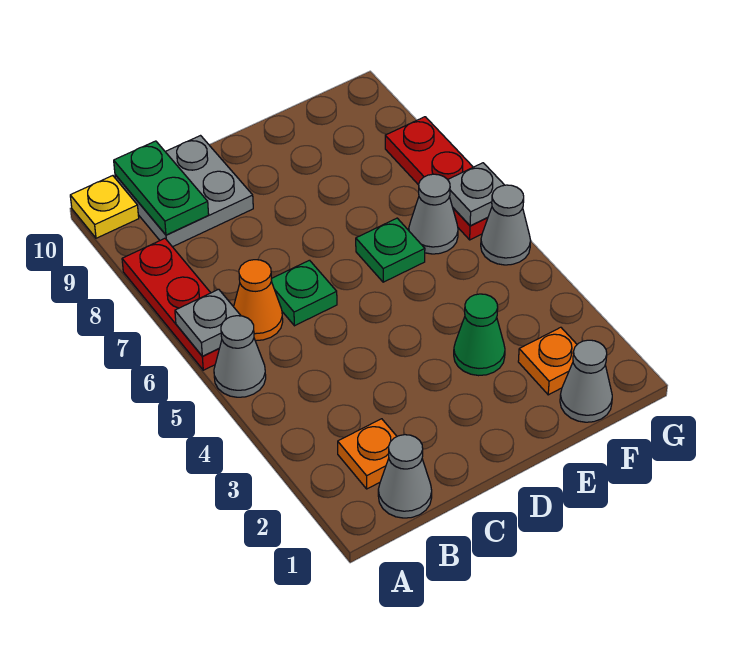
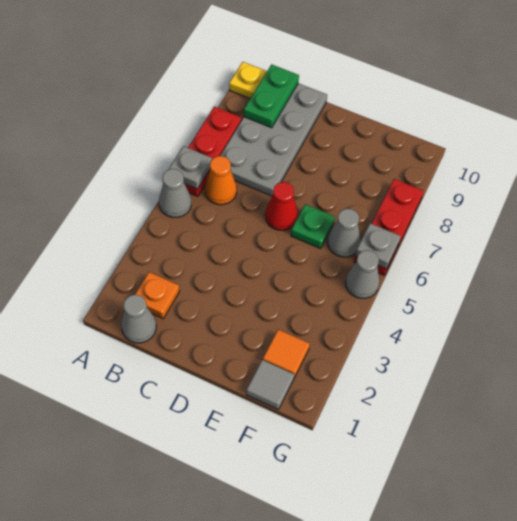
grey plate B9:C10 level 1 -> grey plate B7:C10 level 1
green plate C6 level 1 -> none
none -> red cone D6 level 1
green cone E3 level 1 -> none
grey cone F1 level 1 -> grey tile F1 level 1
orange plate F2 level 1 -> orange tile F2 level 1

